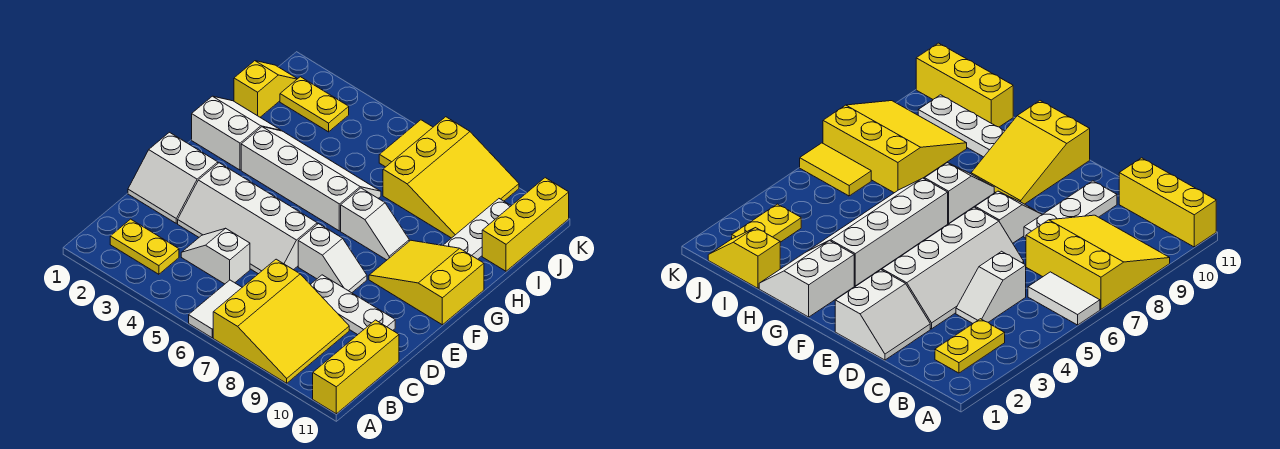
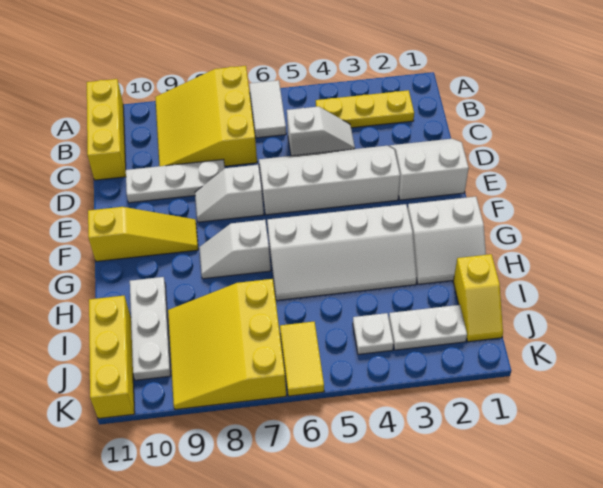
yellow plate B2:B3 level 1 -> yellow plate B2:B4 level 1
yellow slope F9:G11 level 1 top 11 -> yellow slope F9:F11 level 1 top 11
yellow plate J2:J3 level 1 -> white plate J2:J3 level 1
none -> white plate J4 level 1

